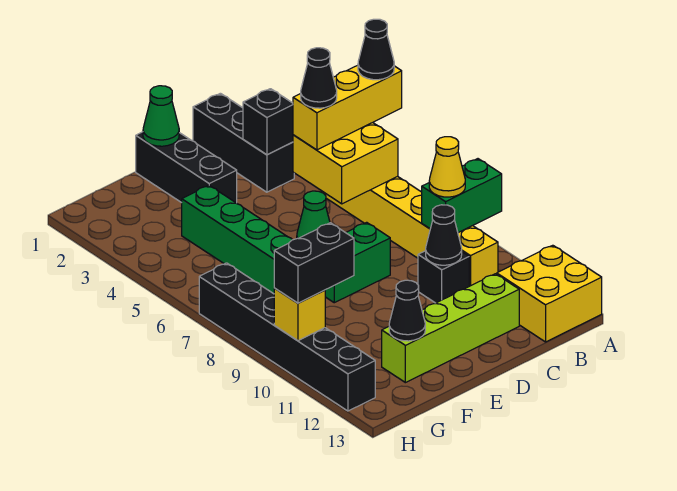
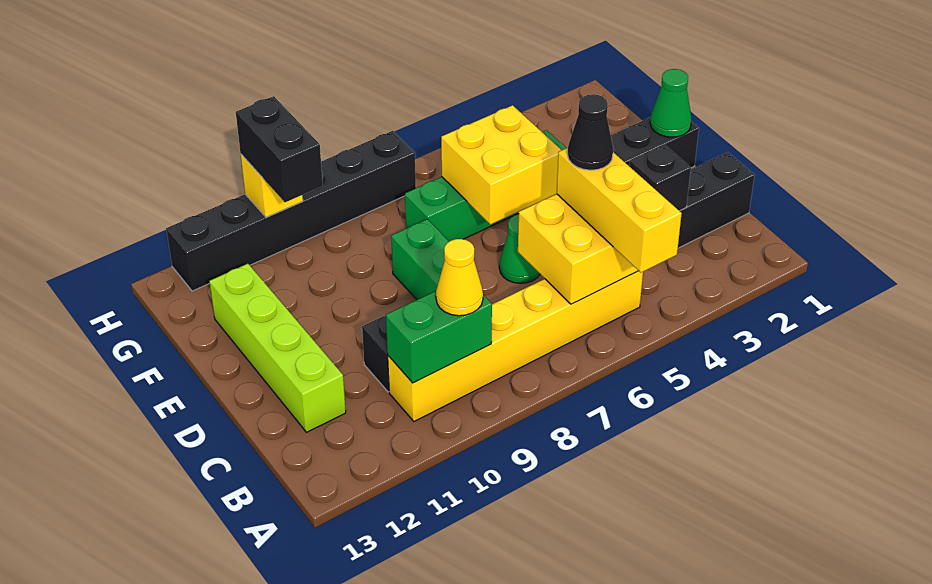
black cone A5 level 4 -> none
green brick A9:B9 level 2 -> green brick B9:B10 level 2
yellow brick A12:B13 level 1 -> yellow brick E5:F6 level 2
black cone C10 level 2 -> none
black cone F12 level 2 -> none

